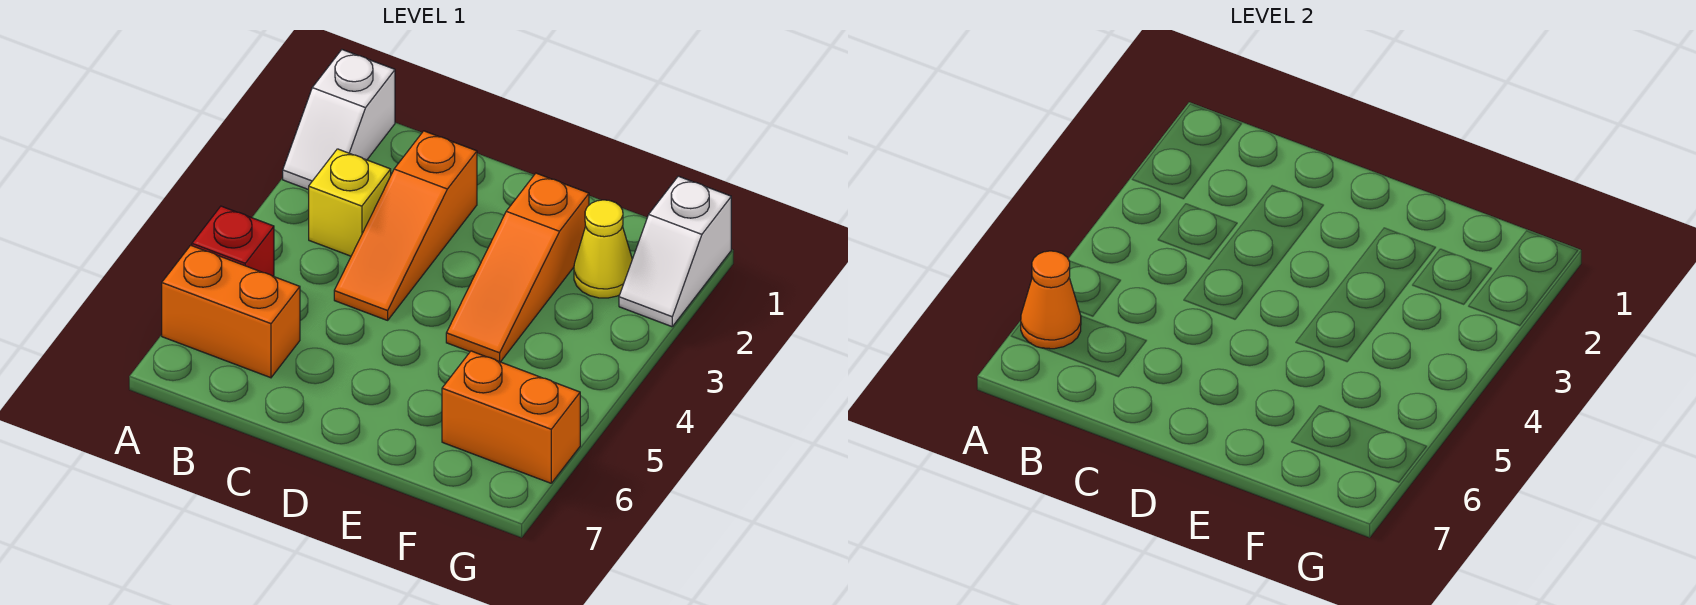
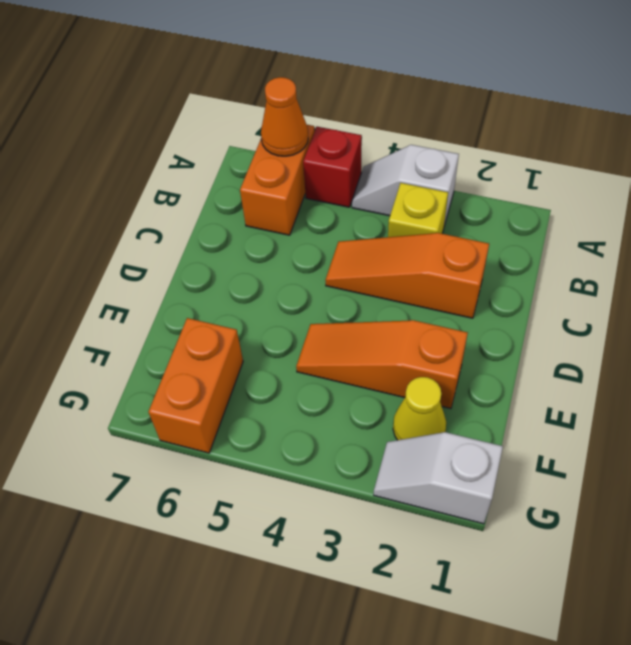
white slope A1:A2 level 1 top 1 -> white slope A3:A4 level 1 top 3

